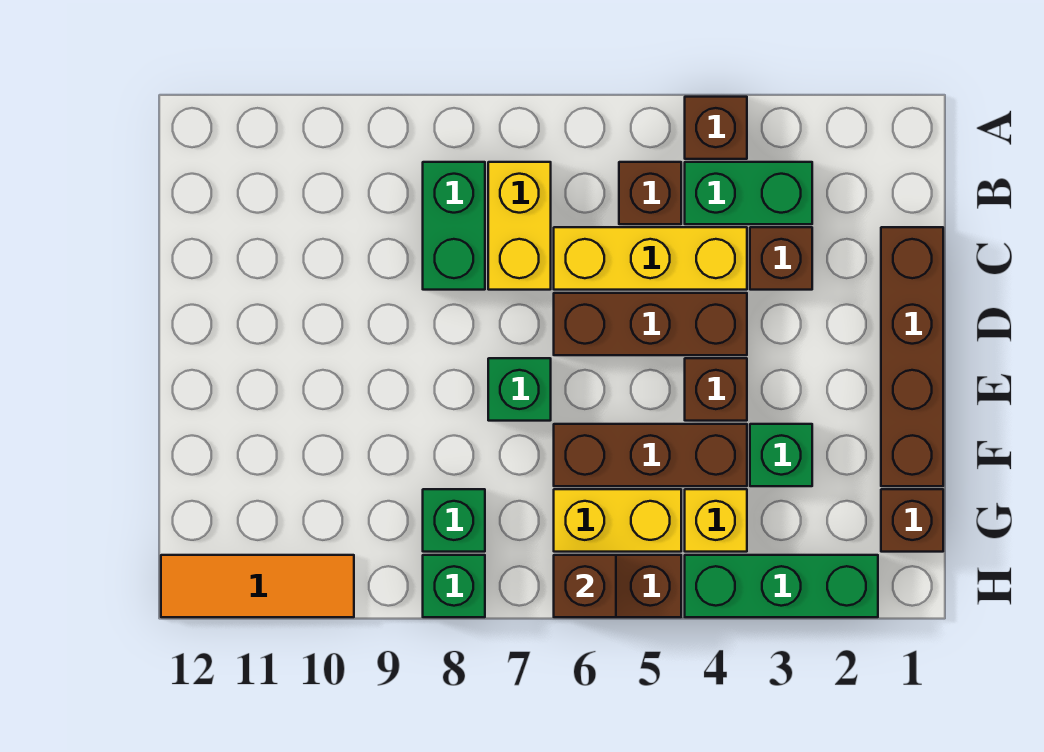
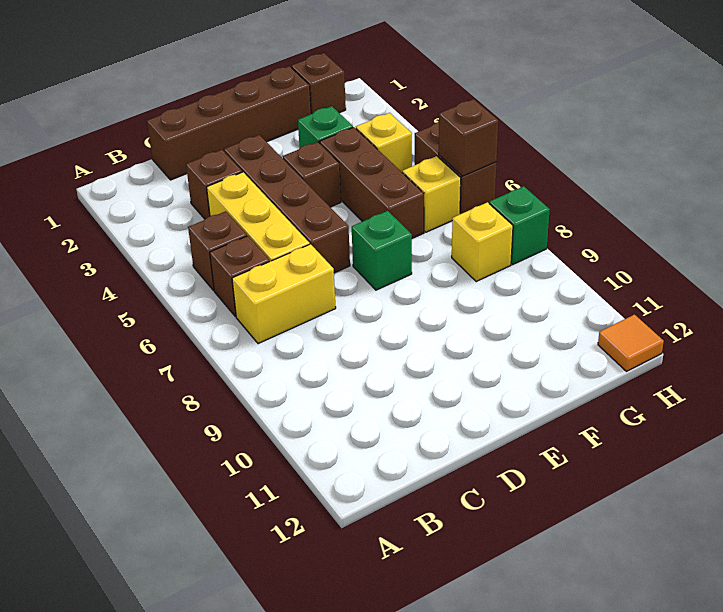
brown brick A4 level 1 -> brown brick B6 level 1
green brick B3:B4 level 1 -> none
green brick B8:C8 level 1 -> none
brown brick D4:D6 level 1 -> brown brick D3:D6 level 1
yellow brick G5:G6 level 1 -> yellow brick G6 level 1
green brick G8 level 1 -> yellow brick G8 level 1
green brick H2:H4 level 1 -> none
orange tile H10:H12 level 1 -> orange tile H12 level 1

